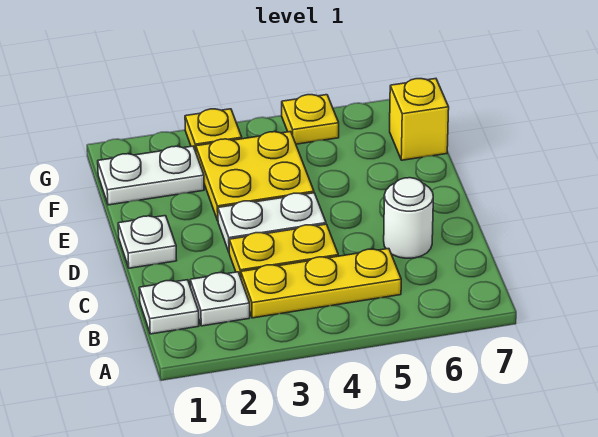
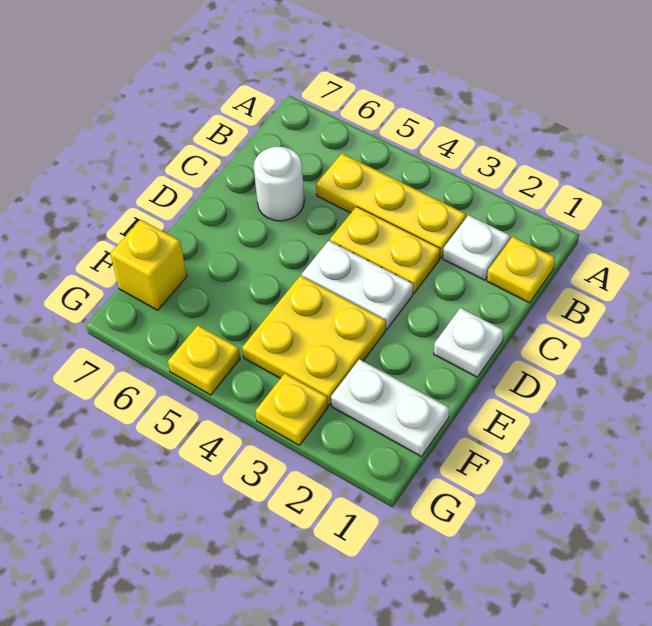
white plate B1 level 1 -> yellow plate B1 level 1

